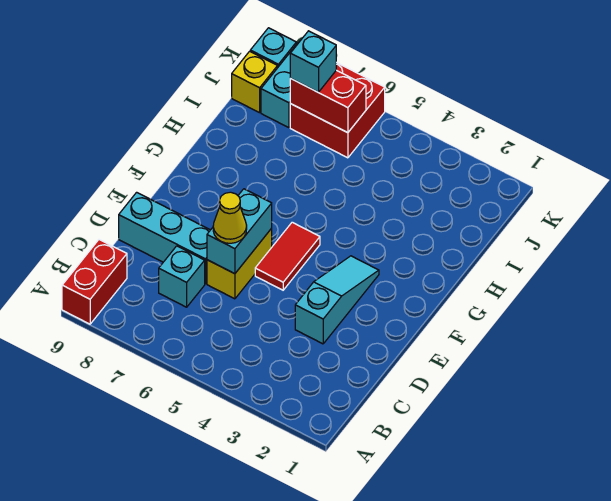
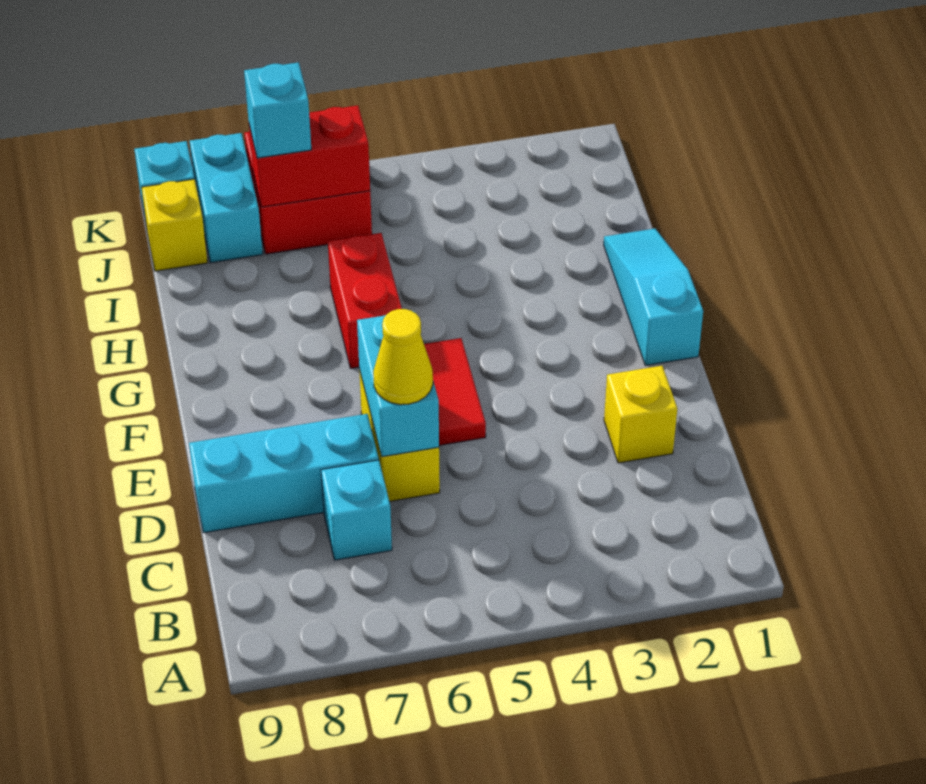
red brick A9:B9 level 1 -> red brick G6:H6 level 1
none -> yellow brick D2 level 1
cyan slope D3:F3 level 1 top D -> cyan slope F1:H1 level 1 top F

